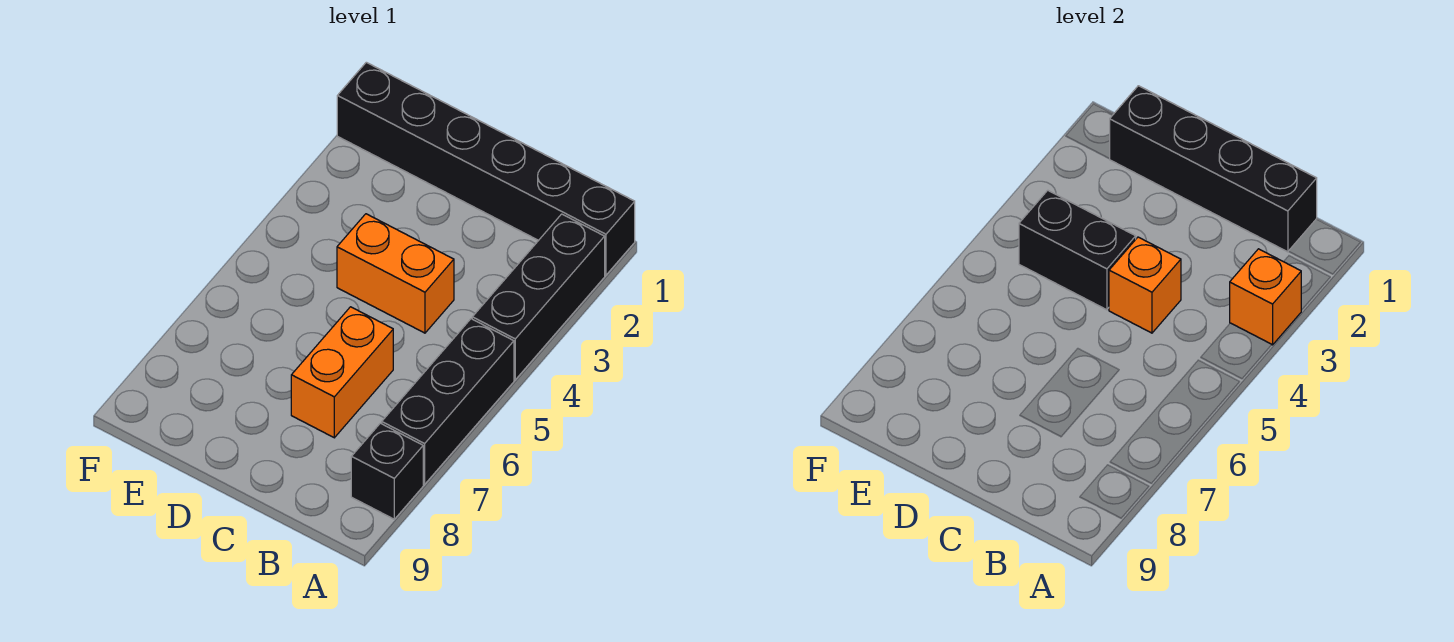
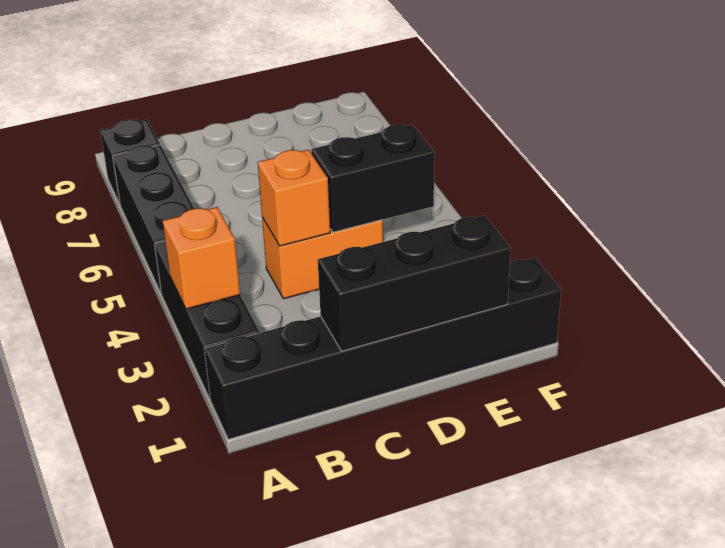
black brick B1:E1 level 2 -> black brick C1:E1 level 2
orange brick C6:C7 level 1 -> none

